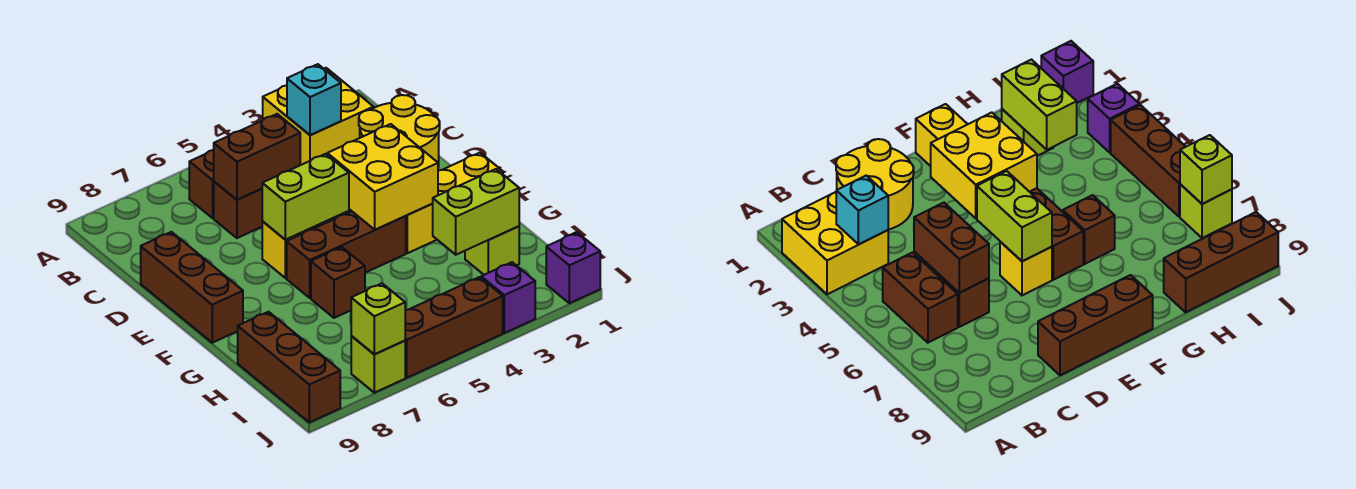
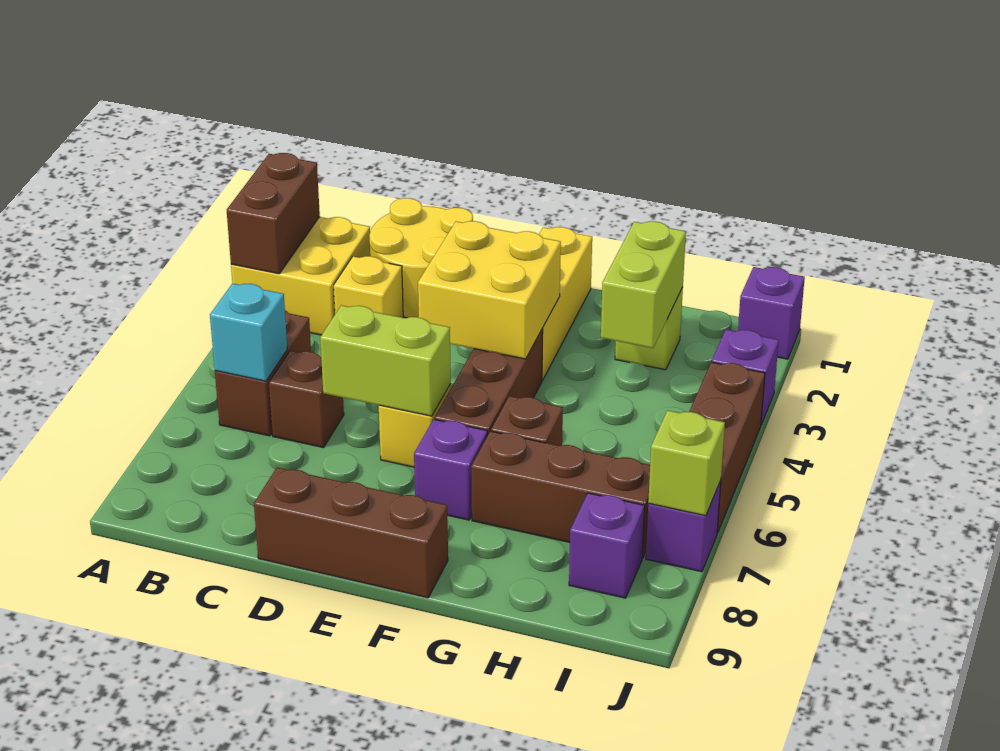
cyan brick B3 level 2 -> cyan brick B6 level 2
none -> yellow brick C3 level 1
brown brick C5:C6 level 2 -> brown brick A2:A3 level 2
lime brick E5:E6 level 2 -> lime brick D6:E6 level 2
none -> purple brick F7 level 1
brown brick H9:J9 level 1 -> brown brick G7:I7 level 1
none -> purple brick I8 level 1
lime brick J7 level 1 -> purple brick J7 level 1

